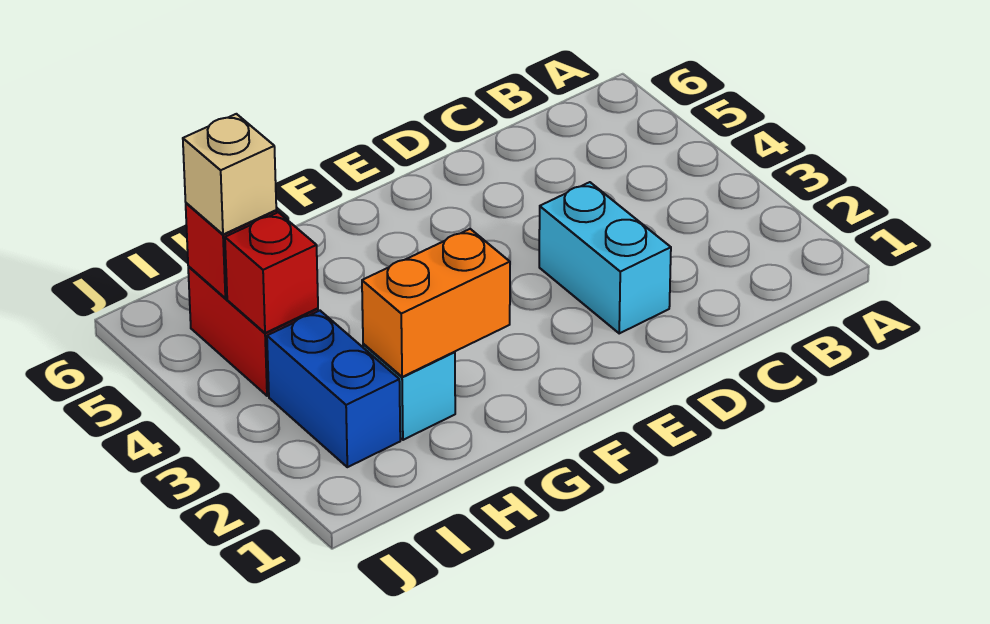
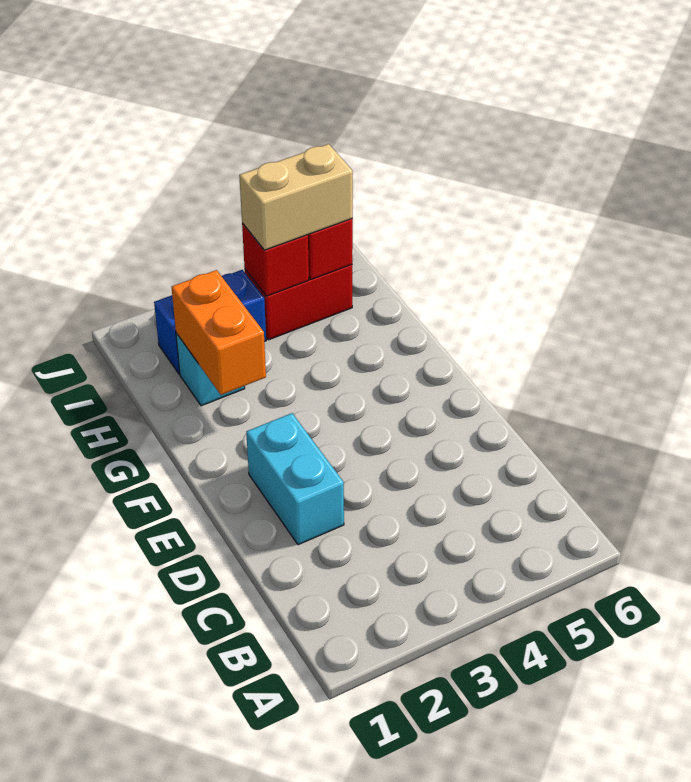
cyan brick D2:D3 level 1 -> cyan brick D2:E2 level 1
tan brick I5 level 3 -> tan brick I4:I5 level 3

